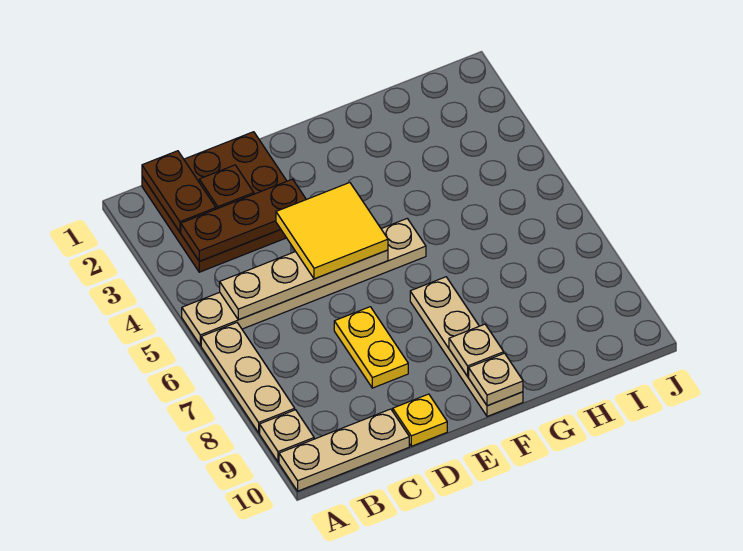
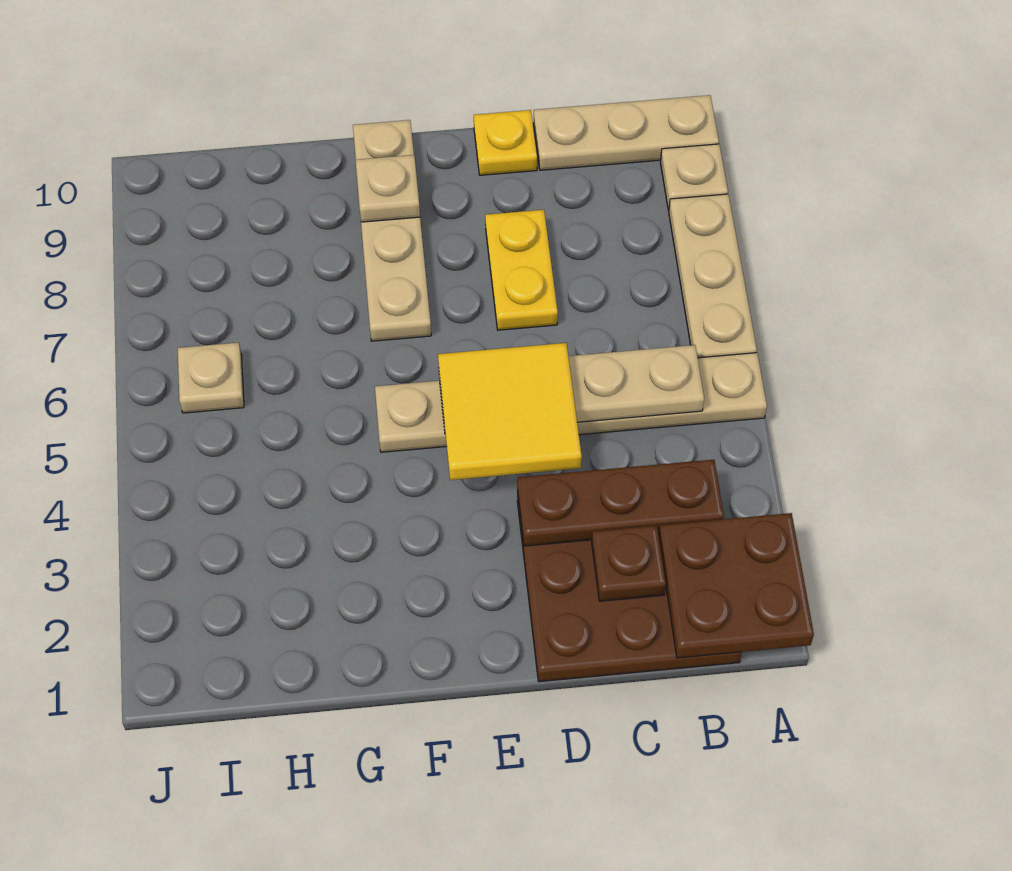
brown plate B1:B2 level 2 -> brown plate A1:B2 level 2
tan plate F10 level 2 -> tan plate I6 level 1

